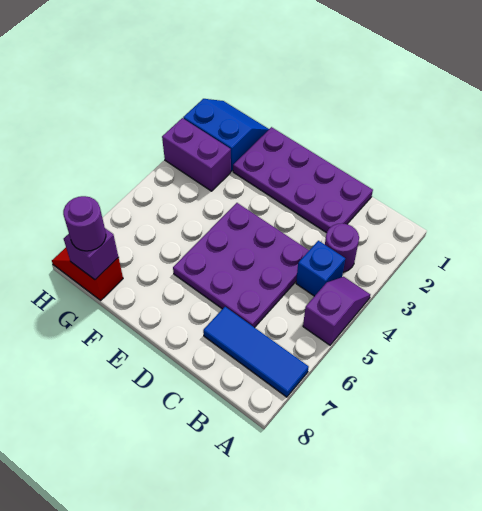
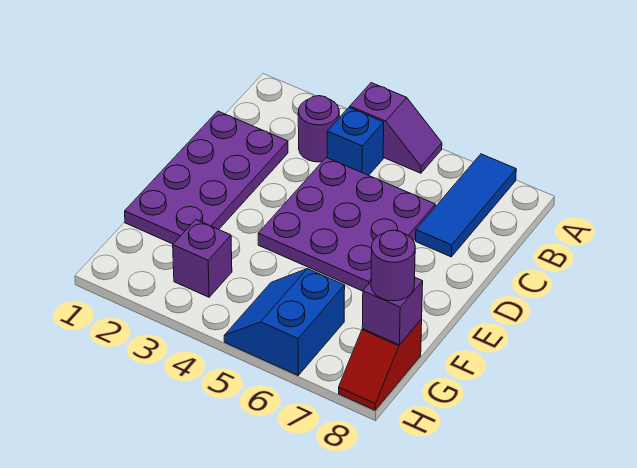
purple slope A4:A5 level 1 top 5 -> purple slope A4:A5 level 1 top 4
blue slope G1:H2 level 1 top 2 -> blue slope G5:H6 level 1 top 6
purple brick G3:H3 level 1 -> purple brick G3 level 1

